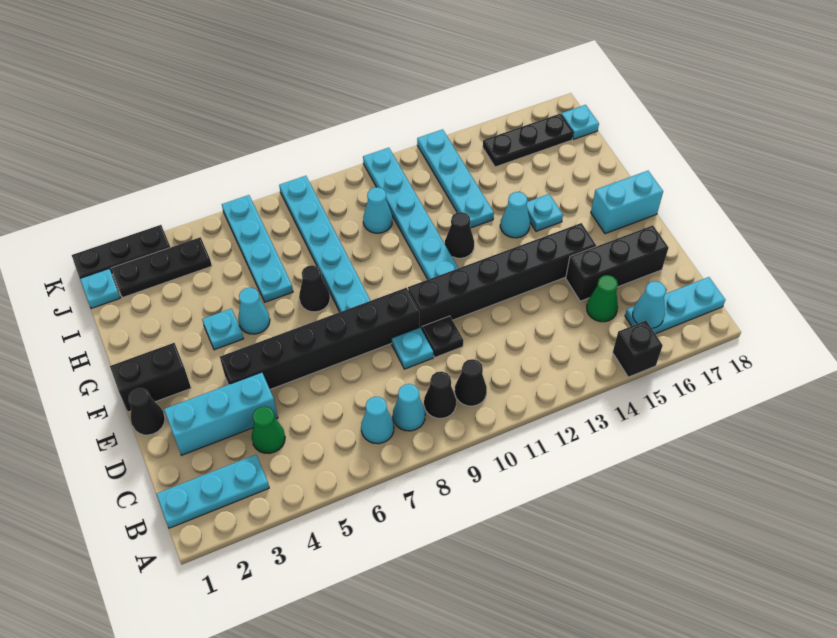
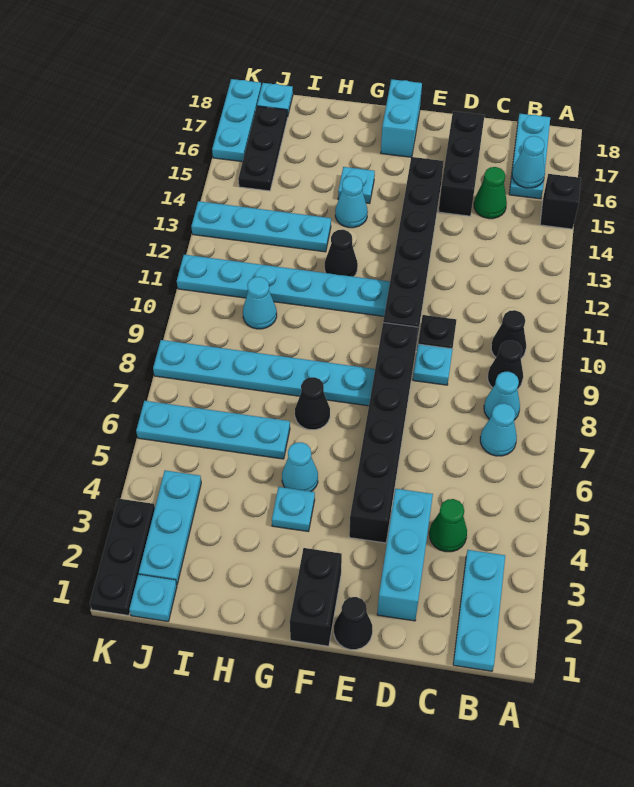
black plate J2:J4 level 1 -> cyan plate J2:J4 level 1
none -> cyan plate K16:K18 level 1

